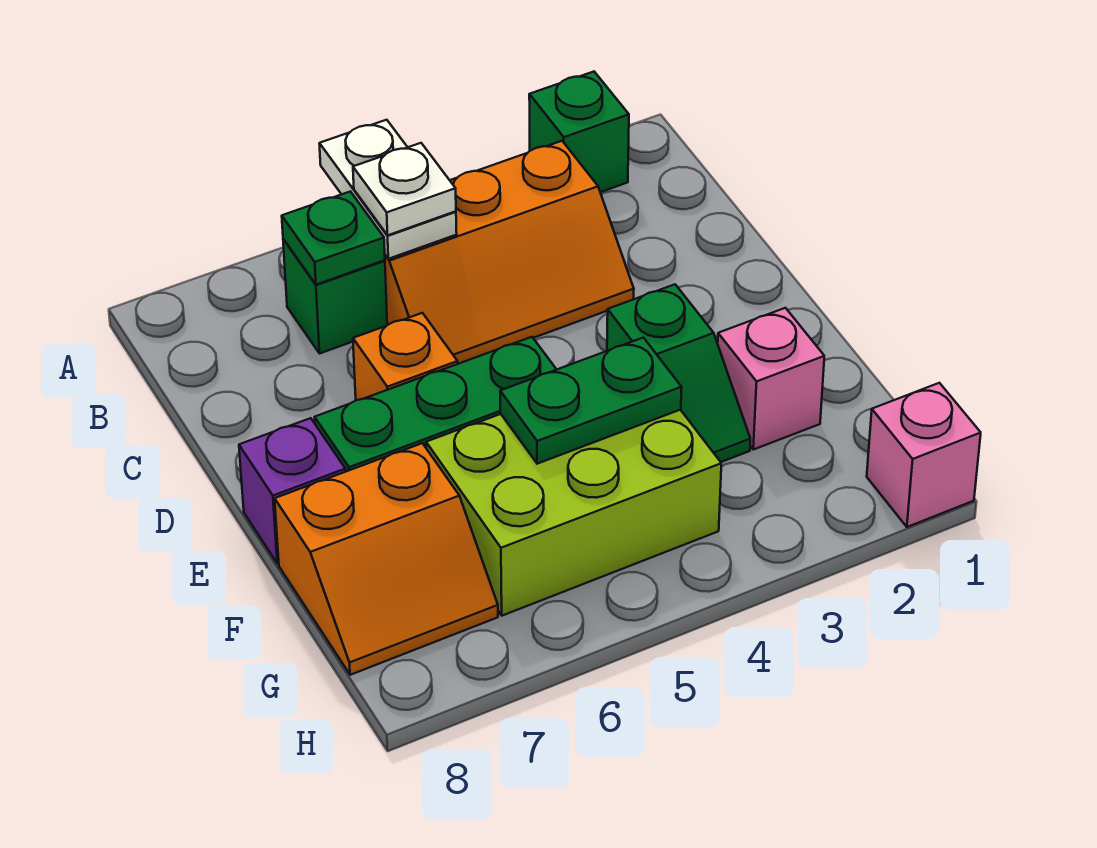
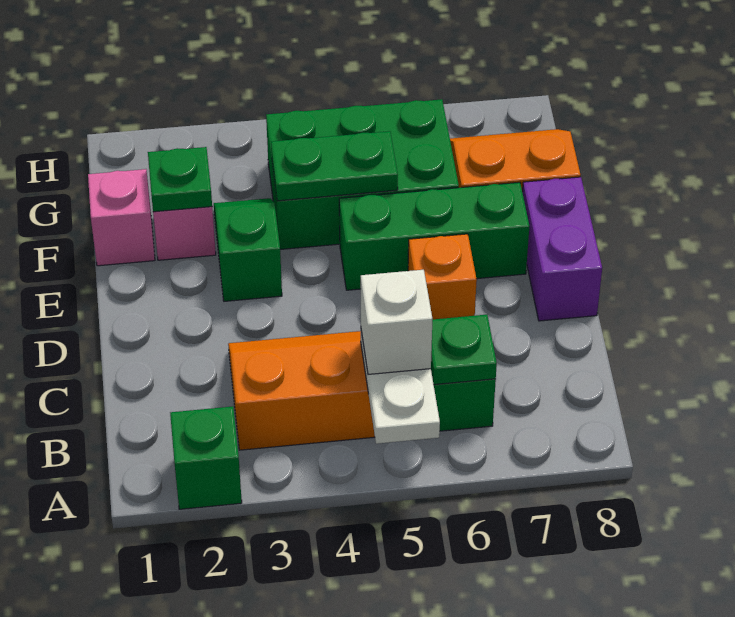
white plate B5 level 3 -> white brick B5 level 3
purple brick E8 level 1 -> purple brick D8:E8 level 1
none -> green plate F2 level 2
lime brick F4:G6 level 1 -> green brick F4:G6 level 1
pink brick H1 level 1 -> pink brick F1 level 1

